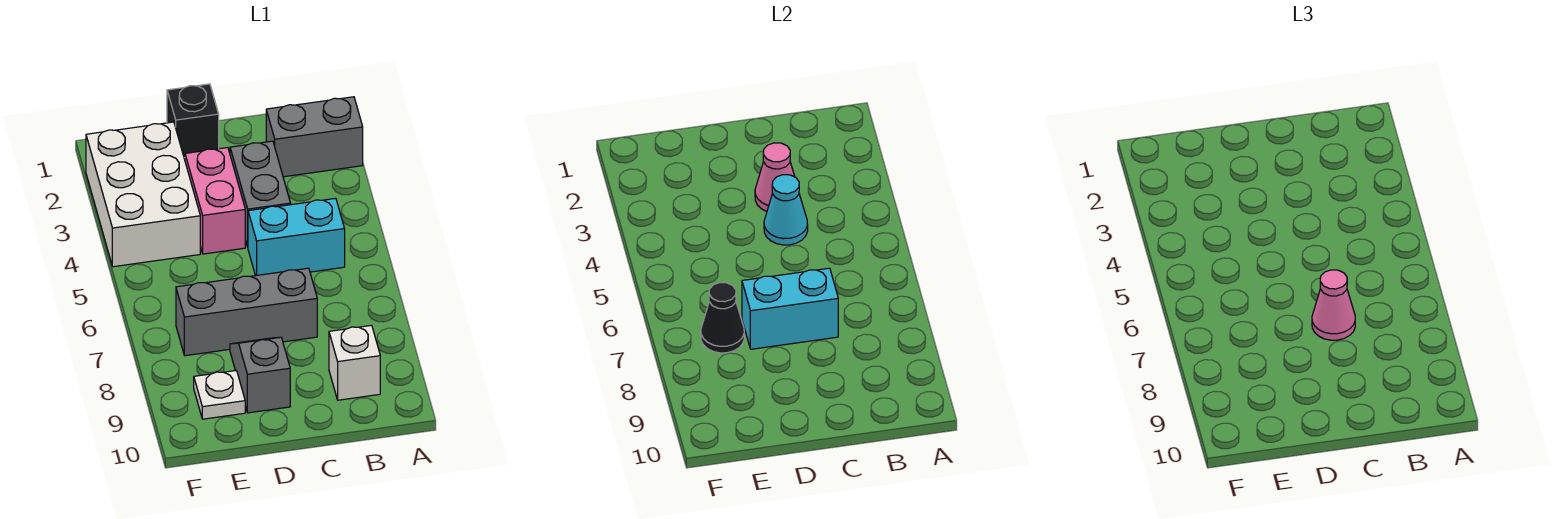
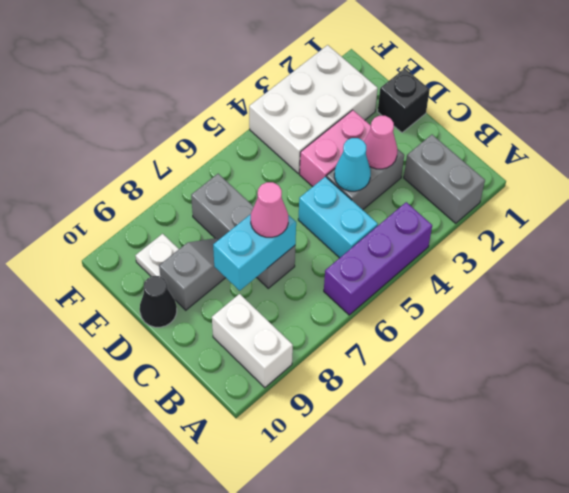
none -> purple brick A4:A6 level 1
white brick B9 level 1 -> white brick A9:B9 level 1
cyan brick C7:D7 level 2 -> cyan brick C7:C8 level 2
black cone E7 level 2 -> black cone D10 level 1

